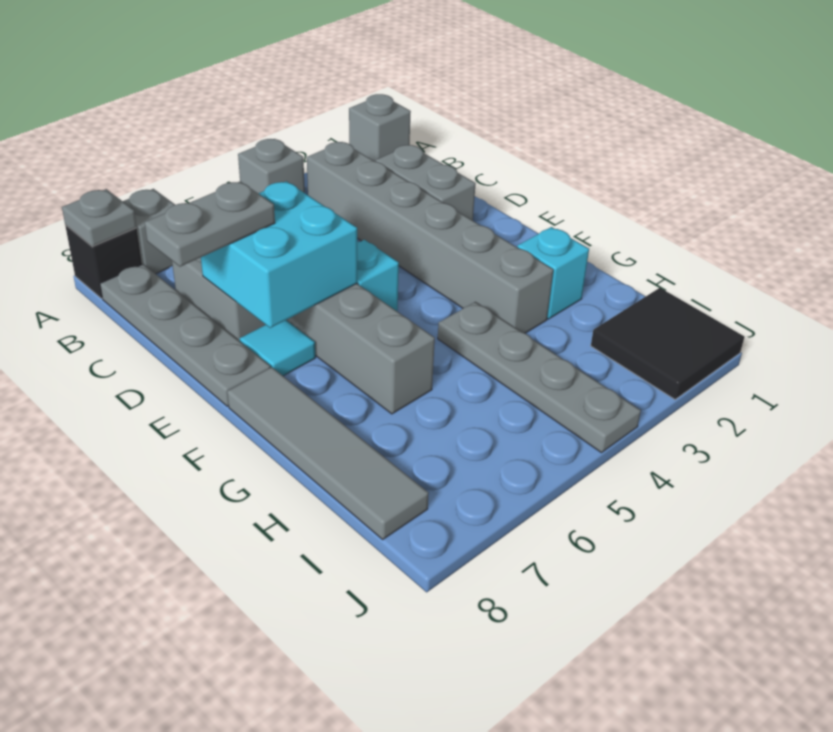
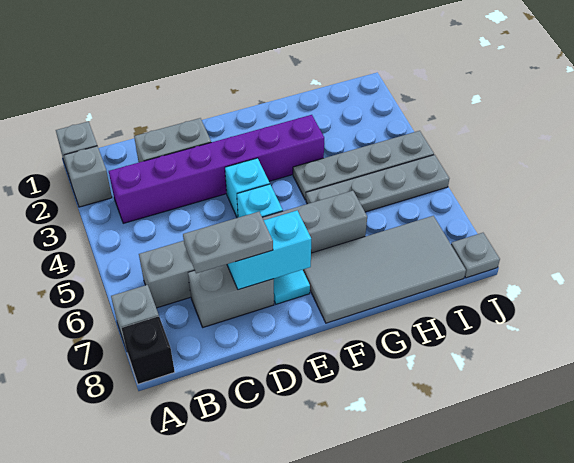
grey brick A4 level 1 -> grey brick A2 level 1
grey plate A8 level 2 -> grey plate J8 level 1
grey brick B3:G3 level 1 -> purple brick B3:G3 level 1
grey plate B8:E8 level 1 -> grey plate G5:J5 level 1
cyan brick D6:E7 level 2 -> cyan brick D7:E7 level 2
grey plate D7:D8 level 3 -> grey plate C7:D7 level 3
grey tile F8:I8 level 1 -> grey tile F7:I8 level 1
cyan brick G2 level 1 -> cyan brick E4 level 1
black tile I1:J2 level 1 -> none

